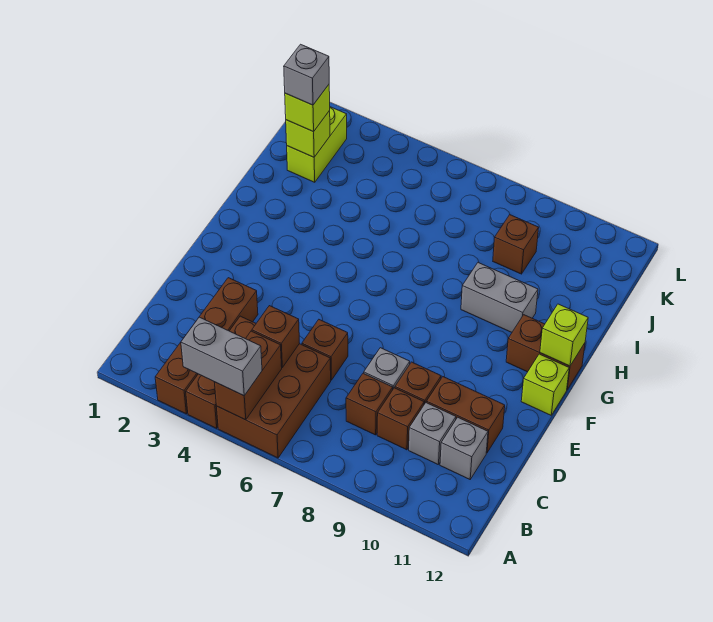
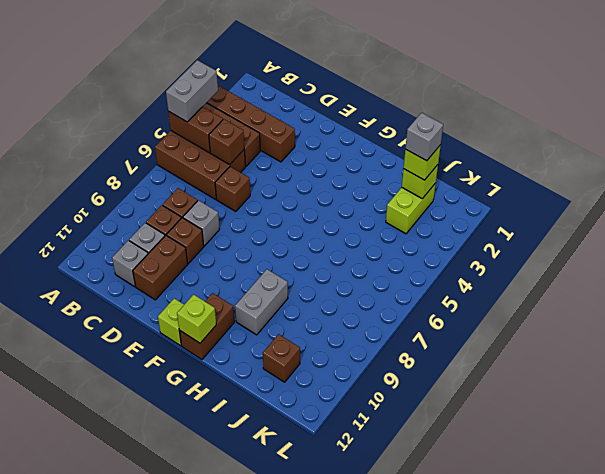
lime brick J2:K2 level 1 -> lime brick J2:J3 level 1
brown brick J9 level 1 -> brown brick J11 level 1

